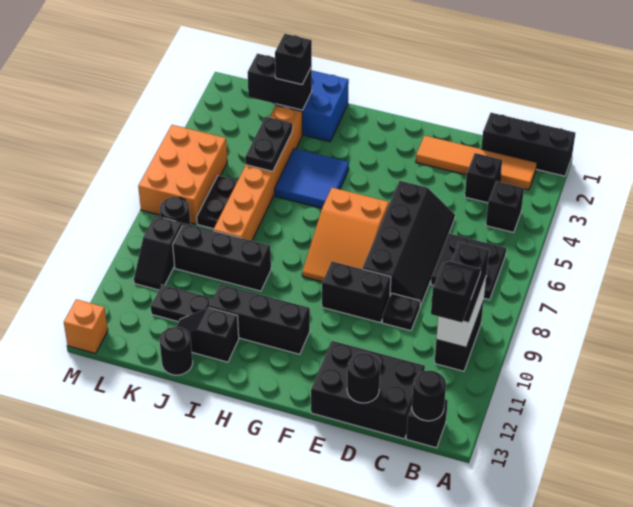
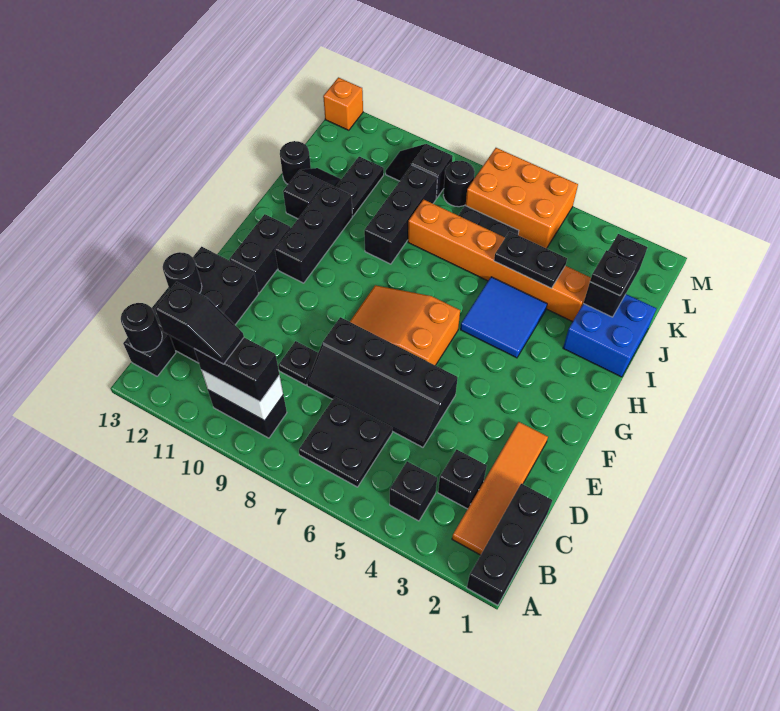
black brick E9:F9 level 1 -> black brick F12:G12 level 1
black brick J2 level 3 -> black plate J2 level 3

